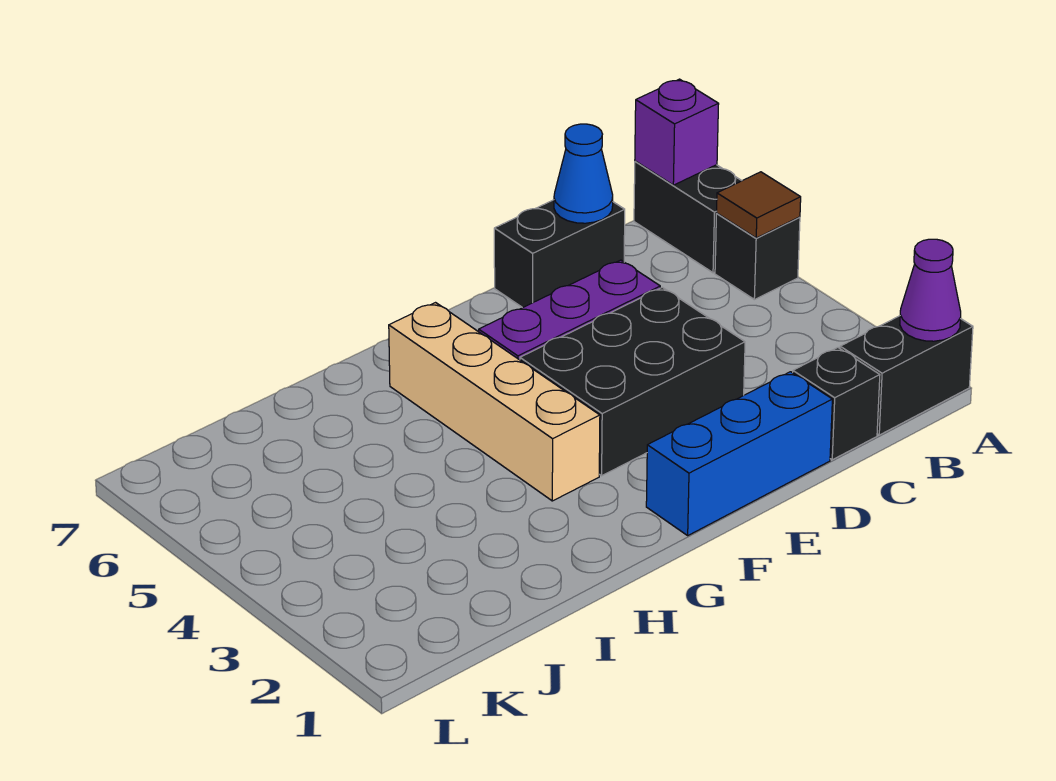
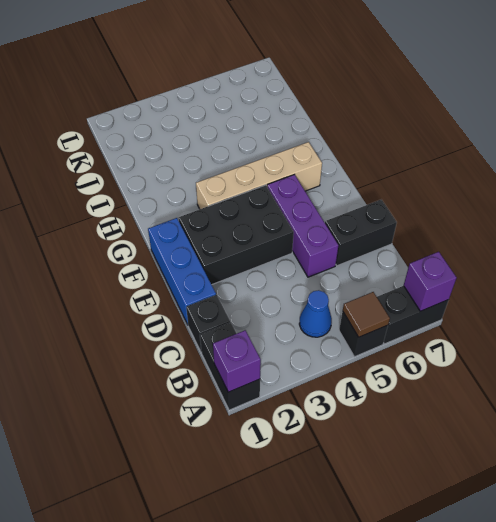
purple cone A1 level 2 -> purple brick A1 level 2
black brick C7:D7 level 1 -> black brick D6:D7 level 1
blue cone C7 level 2 -> blue cone B4 level 1
black brick D3:F4 level 1 -> black brick E2:F4 level 1

